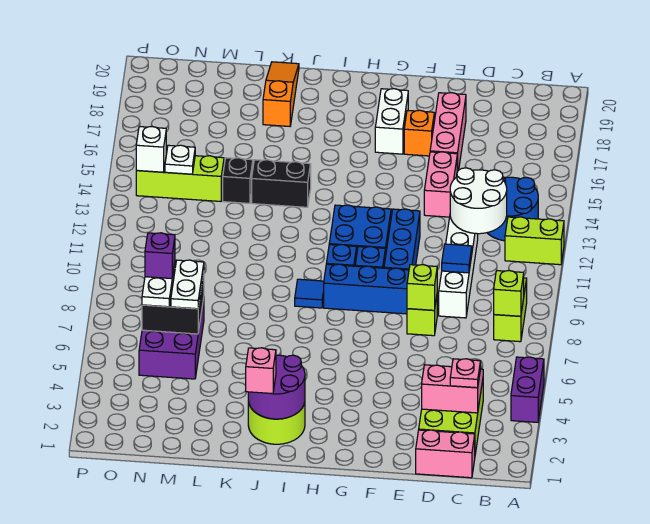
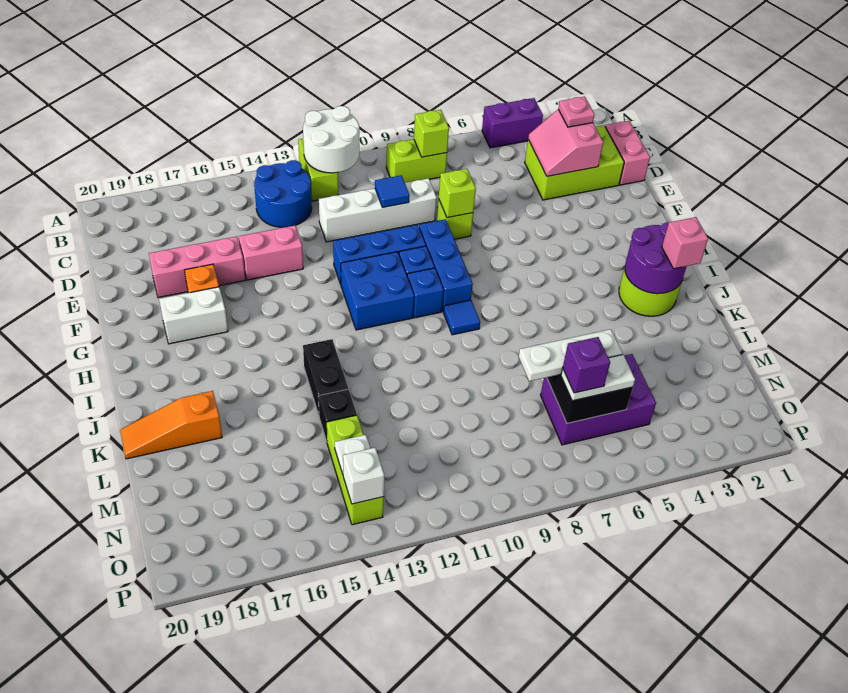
white round brick C12:D13 level 2 -> white round brick A11:B12 level 2
white plate M6:M7 level 3 -> white plate M6:M8 level 3

